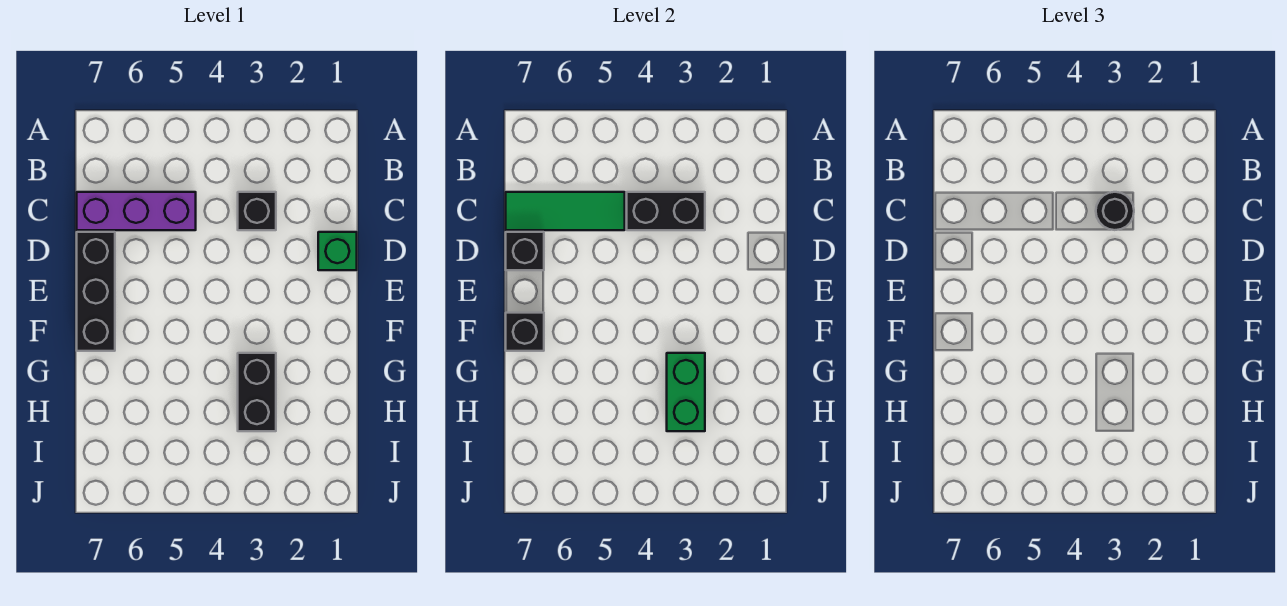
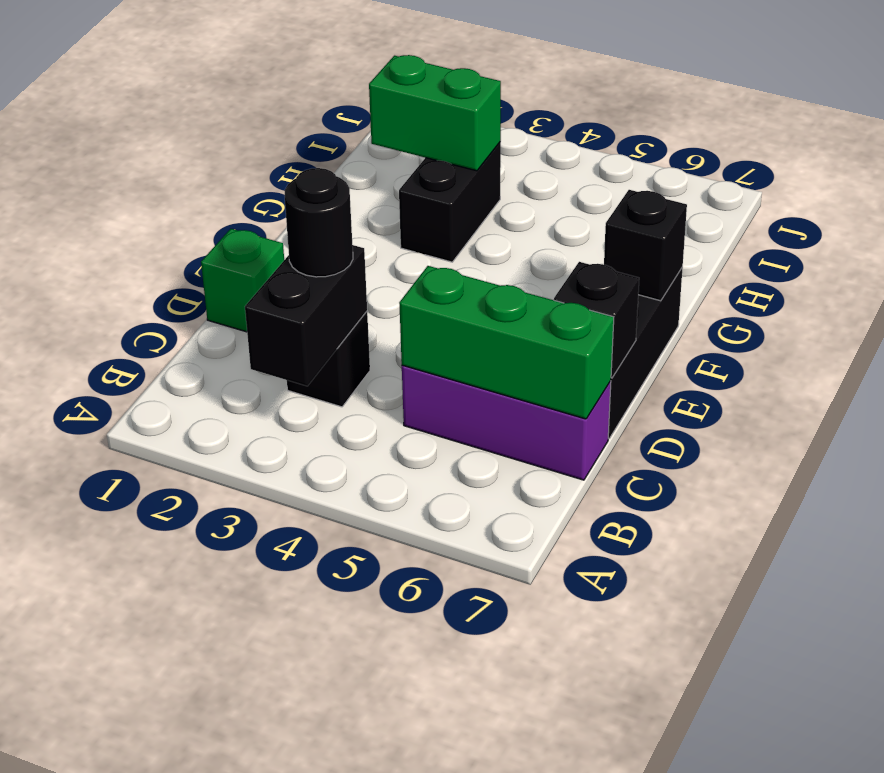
black brick C3:C4 level 2 -> black brick B3:C3 level 2
green tile C5:C7 level 2 -> green brick C5:C7 level 2
green brick G3:H3 level 2 -> green brick H2:H3 level 2

